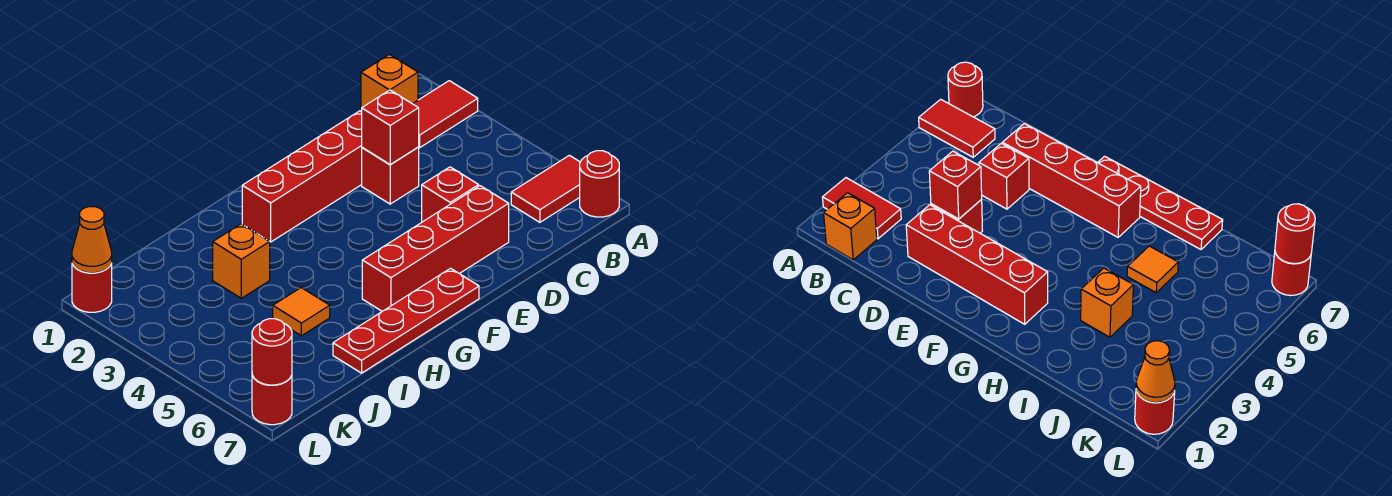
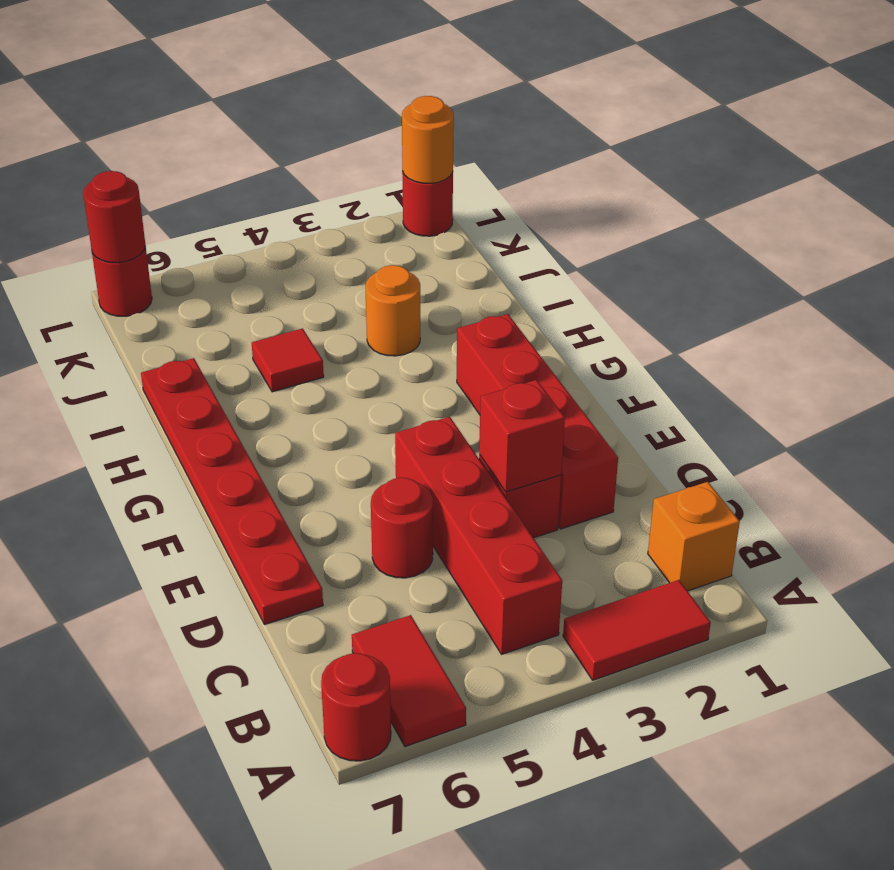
red tile A2:B2 level 1 -> red tile A2:A3 level 1
red brick D5 level 1 -> red round brick D5 level 1
red brick D6:G6 level 1 -> red brick B4:E4 level 1
red plate F7:I7 level 1 -> red plate D7:I7 level 1
orange brick I3 level 1 -> orange round brick I3 level 1
orange tile I5 level 1 -> red tile I5 level 1
orange cone L1 level 2 -> orange round brick L1 level 2

